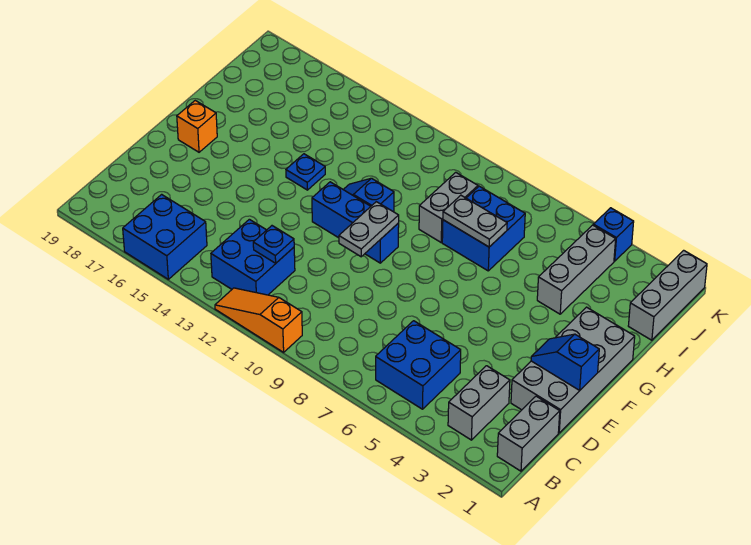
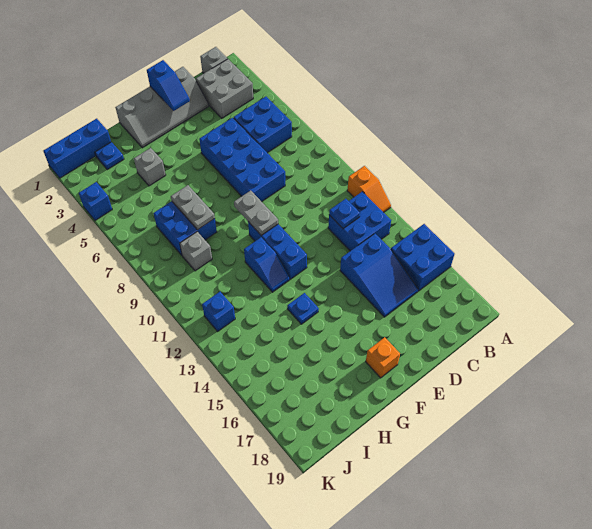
orange slope A10:A12 level 1 top 10 -> orange slope A11:A12 level 1 top 11
grey brick B1:C1 level 1 -> grey brick B1 level 1
grey brick B3:C3 level 1 -> grey brick B2:C3 level 1
none -> blue slope C14:D16 level 1 top 14
grey brick D1:G2 level 1 -> grey slope D1:G2 level 1 top 1
none -> blue brick D5:E8 level 1
grey plate E10:F10 level 2 -> grey plate F9:F10 level 2
grey brick H4:J4 level 1 -> grey brick H4 level 1
grey brick H9:I9 level 1 -> grey brick I9 level 1
grey brick I1:K1 level 1 -> blue brick I1:K1 level 1
none -> blue plate I2 level 1
none -> blue brick J12 level 1

